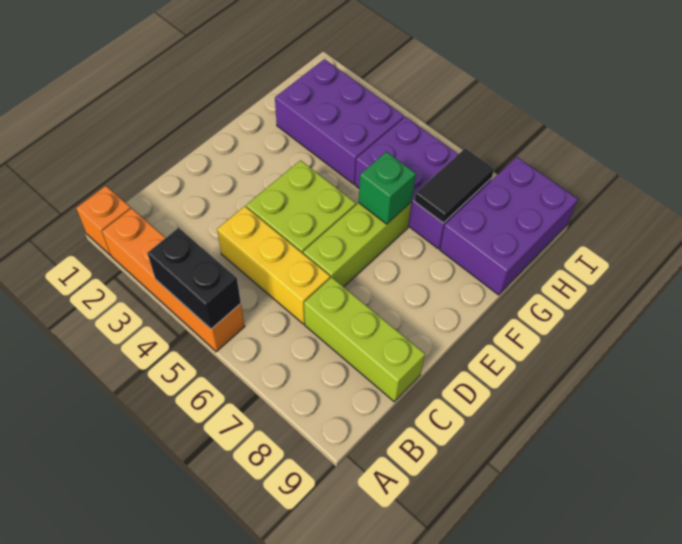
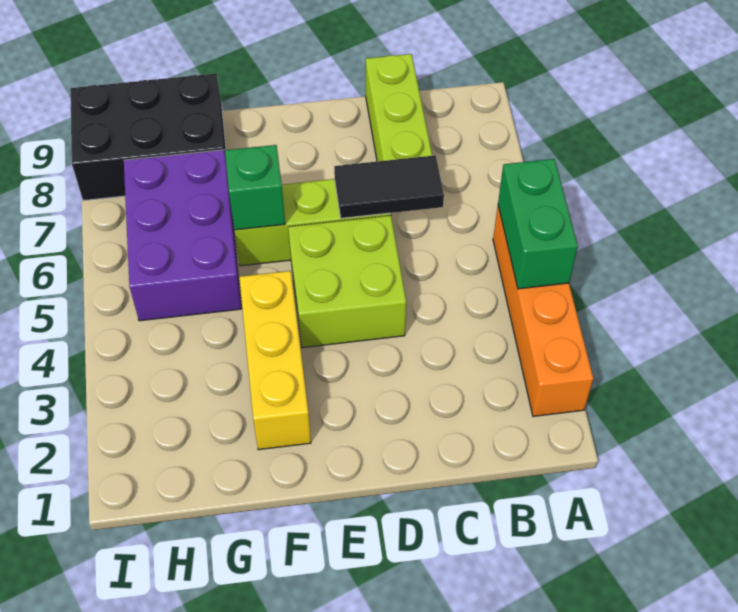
orange brick A1 level 1 -> none
black brick A4:A5 level 2 -> green brick A4:A5 level 2
yellow brick C4:C6 level 1 -> yellow brick F2:F4 level 1
purple brick G2:H4 level 1 -> none
black tile G7:H7 level 2 -> black tile C6:D6 level 2
purple brick G8:I9 level 1 -> black brick G8:I9 level 1

